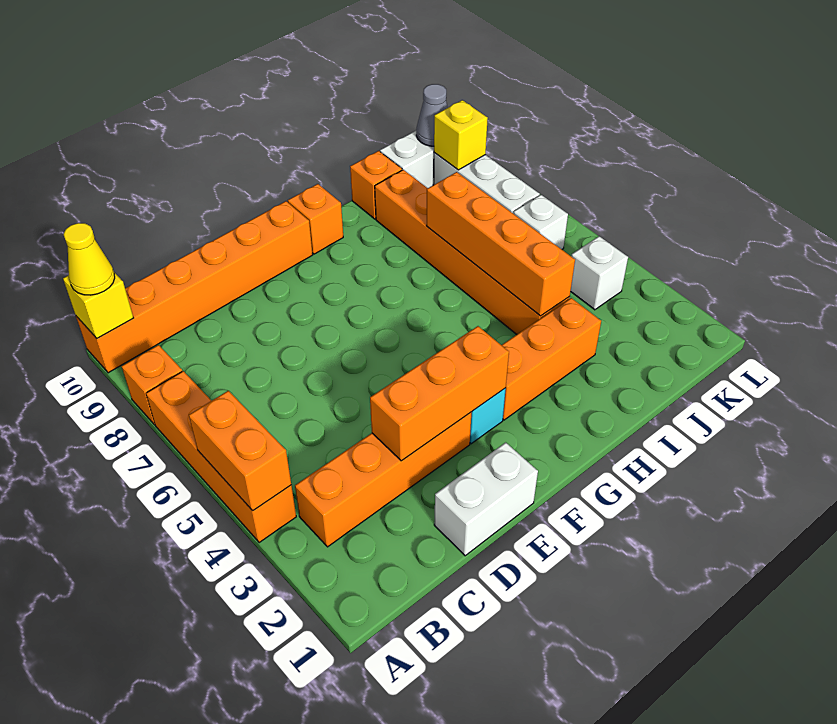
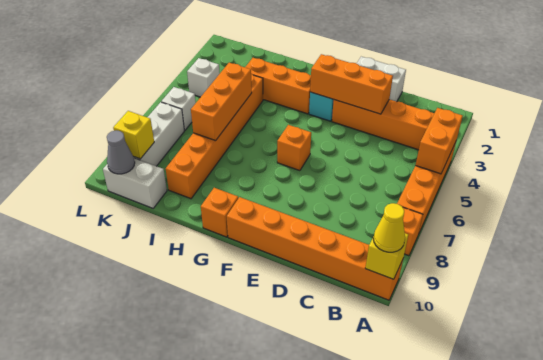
orange brick I4:I7 level 2 -> orange brick I5:I7 level 2
orange brick I10 level 1 -> orange brick F6 level 1

